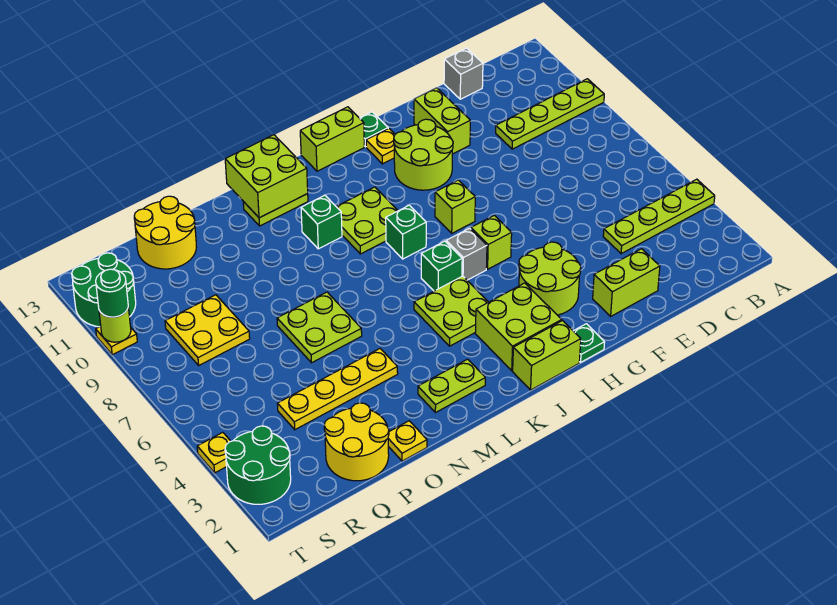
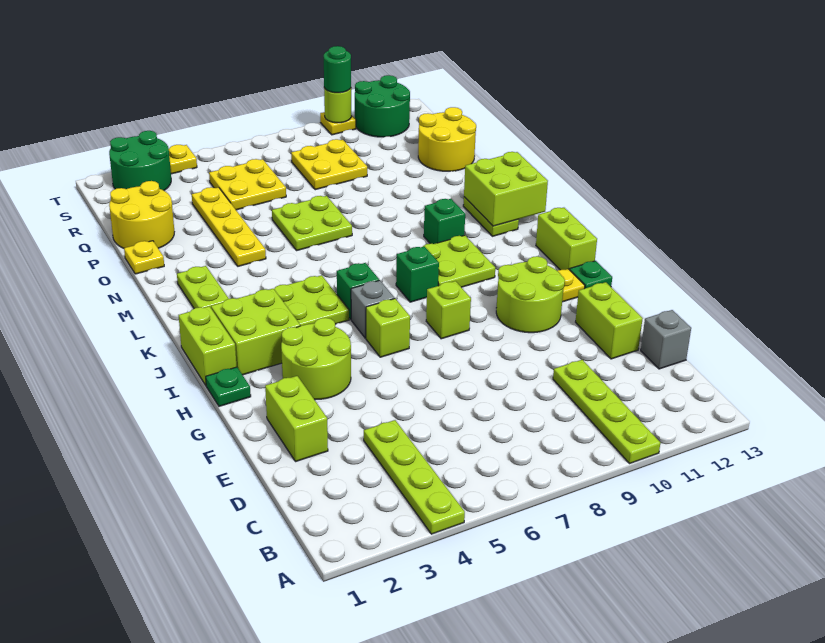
lime brick F11:F12 level 1 -> lime brick E12:F12 level 1
none -> yellow plate Q5:R6 level 1

